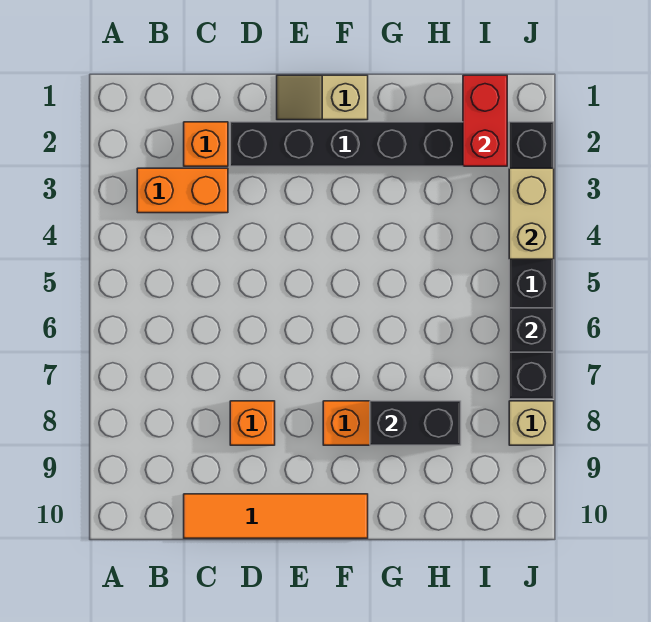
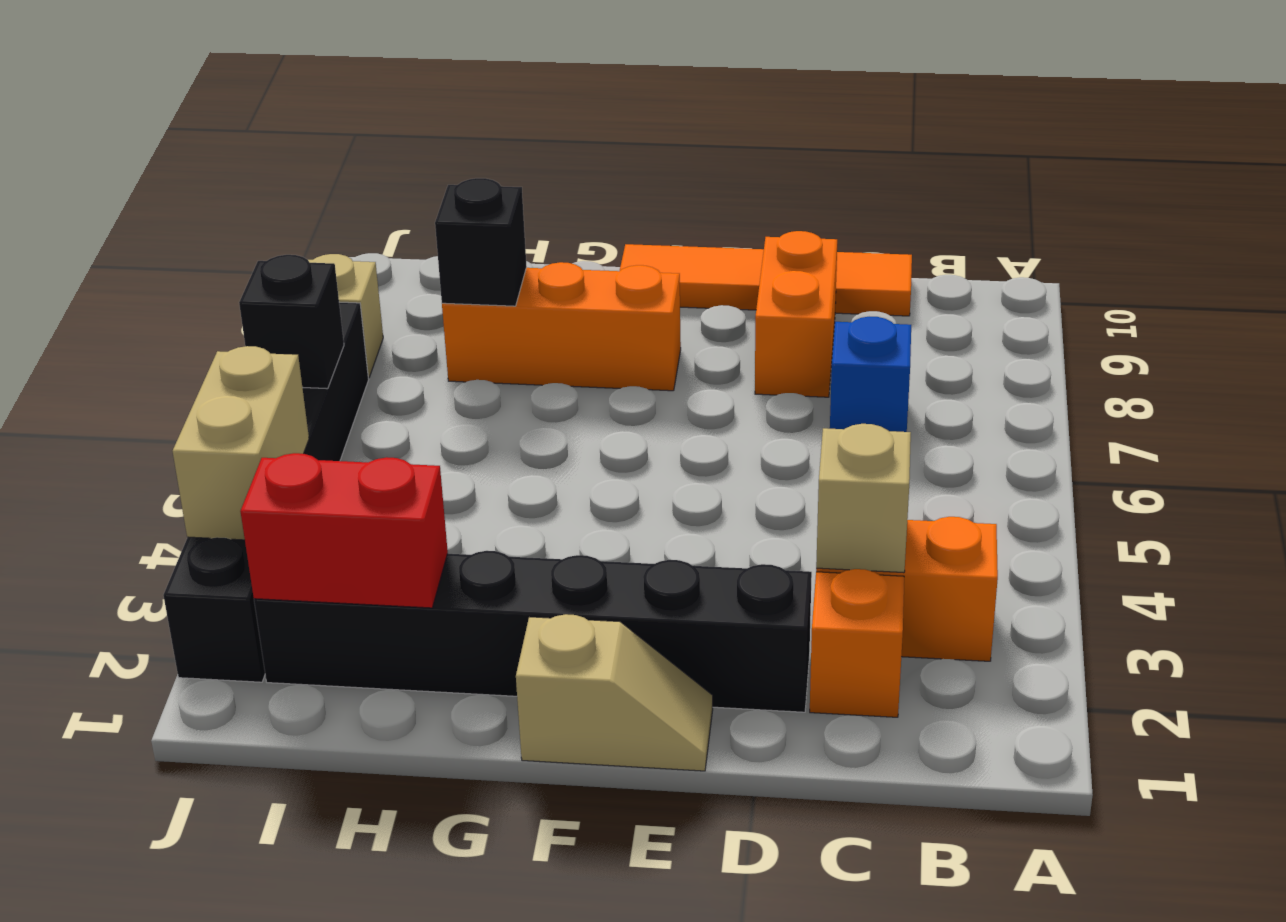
none -> tan brick C3 level 2
none -> blue brick C7 level 1
orange brick D8 level 1 -> orange brick D8:D9 level 1
black brick G8:H8 level 2 -> black brick H8 level 2
red brick I1:I2 level 2 -> red brick H2:I2 level 2

